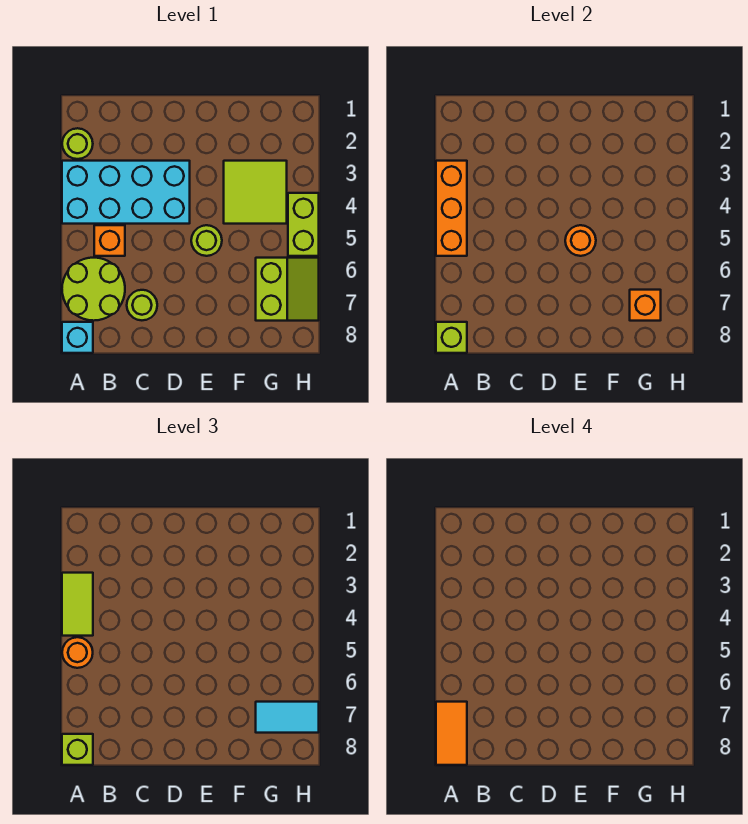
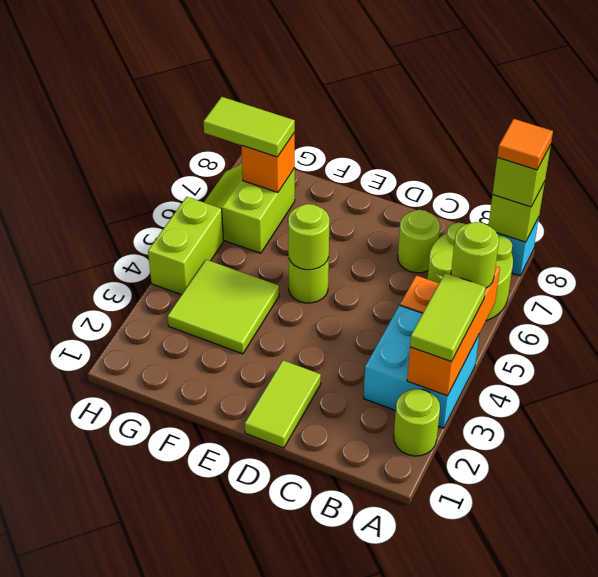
cyan brick A3:D4 level 1 -> cyan brick A3:B4 level 1
orange round brick A5 level 3 -> lime round brick A5 level 3
orange tile A7:A8 level 4 -> orange tile A8 level 4
none -> lime tile D1:D2 level 1
orange round brick E5 level 2 -> lime round brick E5 level 2
cyan tile G7:H7 level 3 -> lime tile G7:H7 level 3

